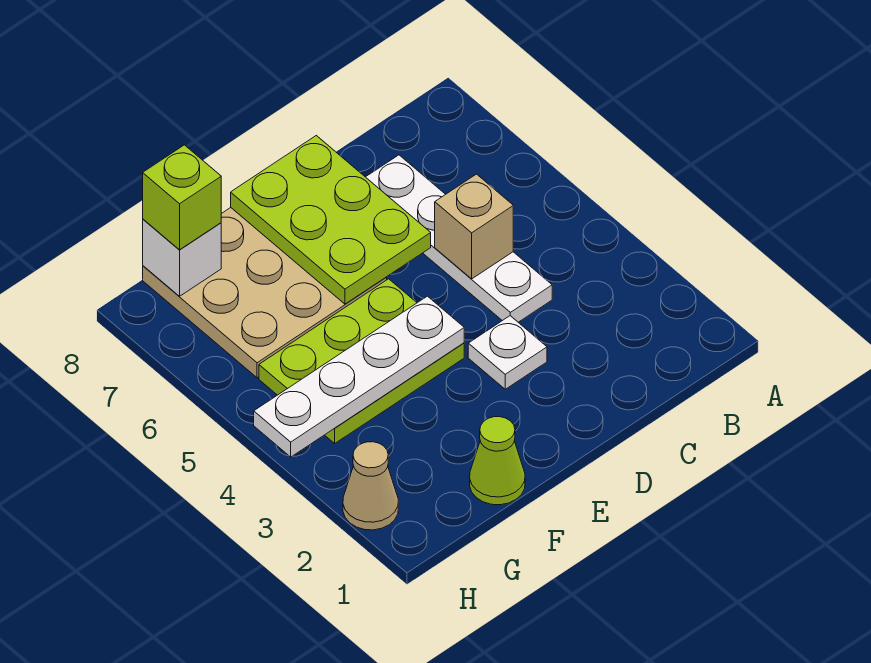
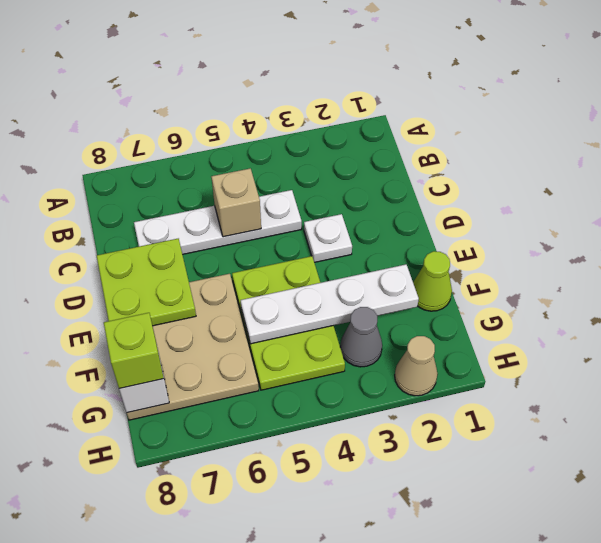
lime plate D6:E8 level 2 -> lime plate D7:E8 level 2
white plate E4:H4 level 2 -> white plate F2:F5 level 2
none -> grey cone G3 level 1

